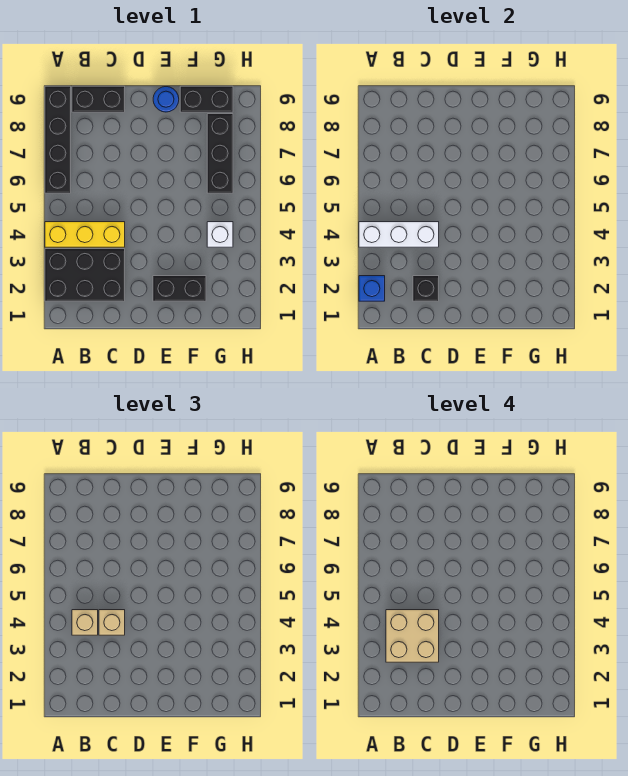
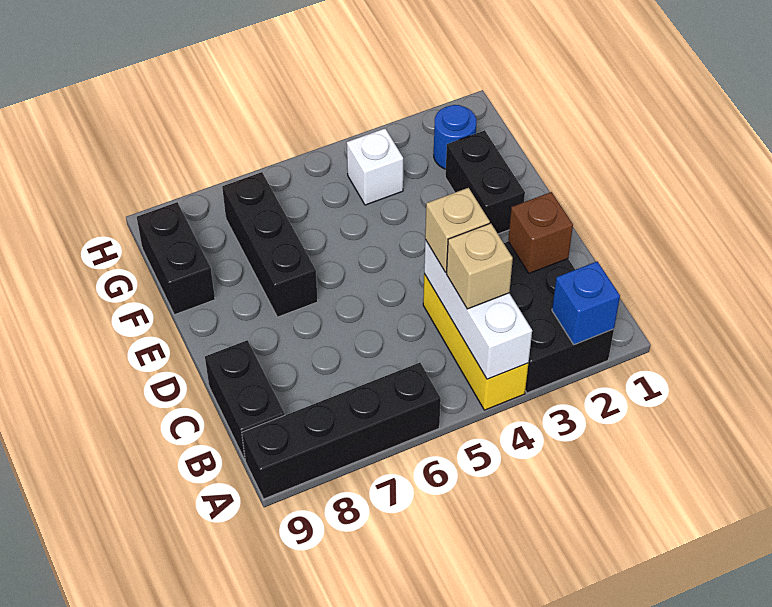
tan brick B3:C4 level 4 -> none
black brick C2 level 2 -> brown brick C2 level 2
blue round brick E9 level 1 -> blue round brick G2 level 1
black brick G6:G8 level 1 -> black brick E7:G7 level 1

